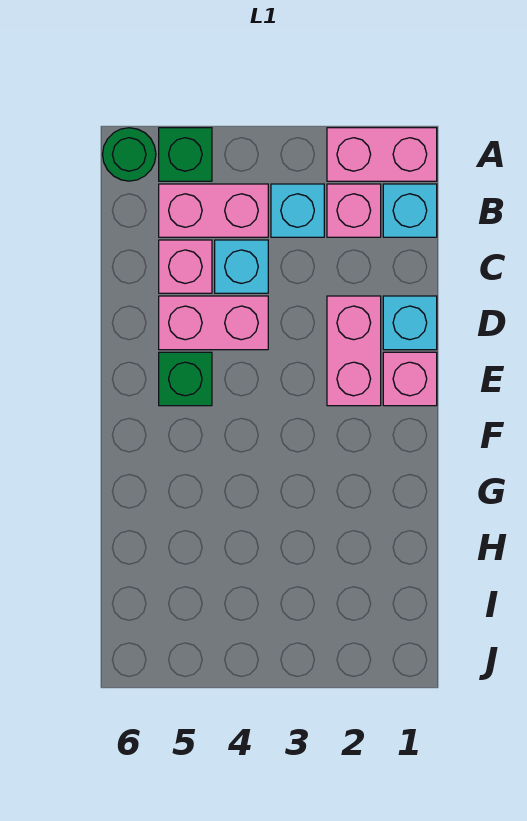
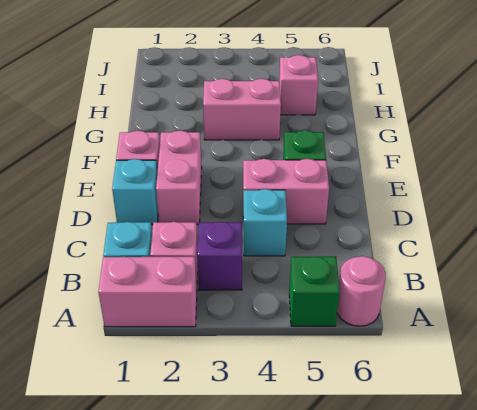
green round brick A6 level 1 -> pink round brick A6 level 1
cyan brick B3 level 1 -> purple brick B3 level 1
pink brick B4:B5 level 1 -> pink brick G3:G4 level 1
pink brick C5 level 1 -> pink brick H5 level 1

